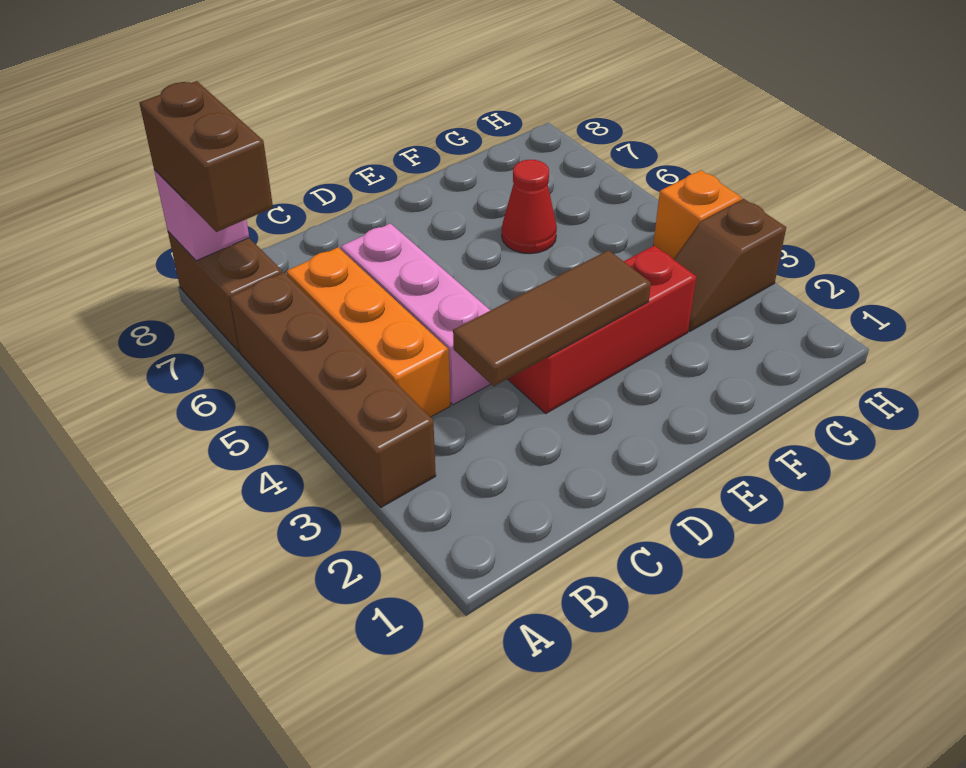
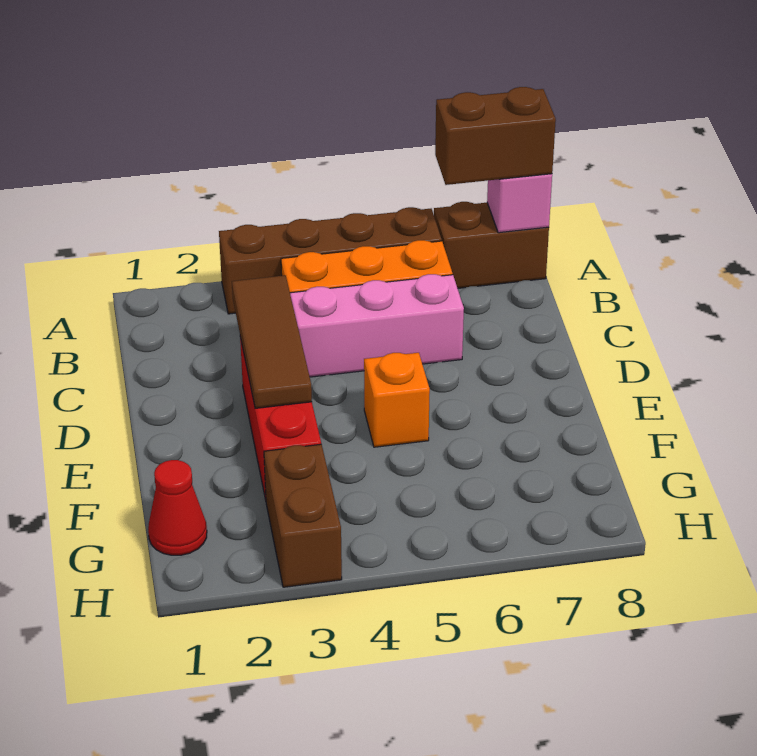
red cone F6 level 1 -> red cone G1 level 1
brown slope G3:H3 level 1 top H -> brown brick G3:H3 level 1
orange brick H4 level 1 -> orange brick E5 level 1

